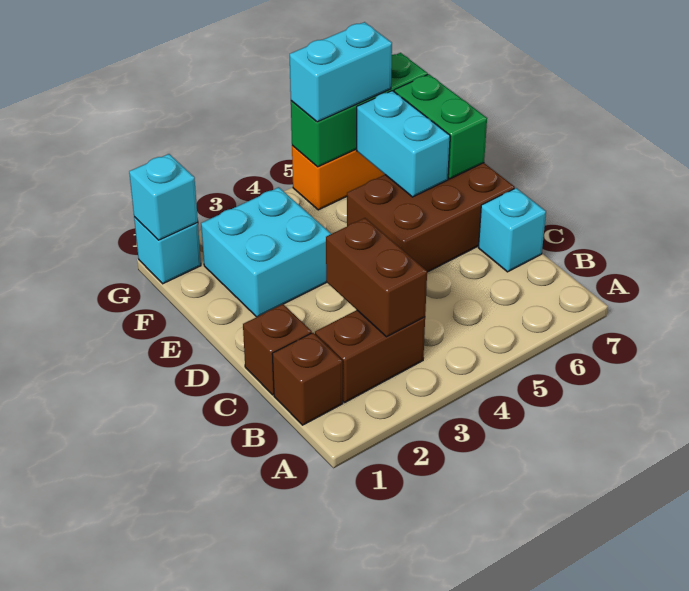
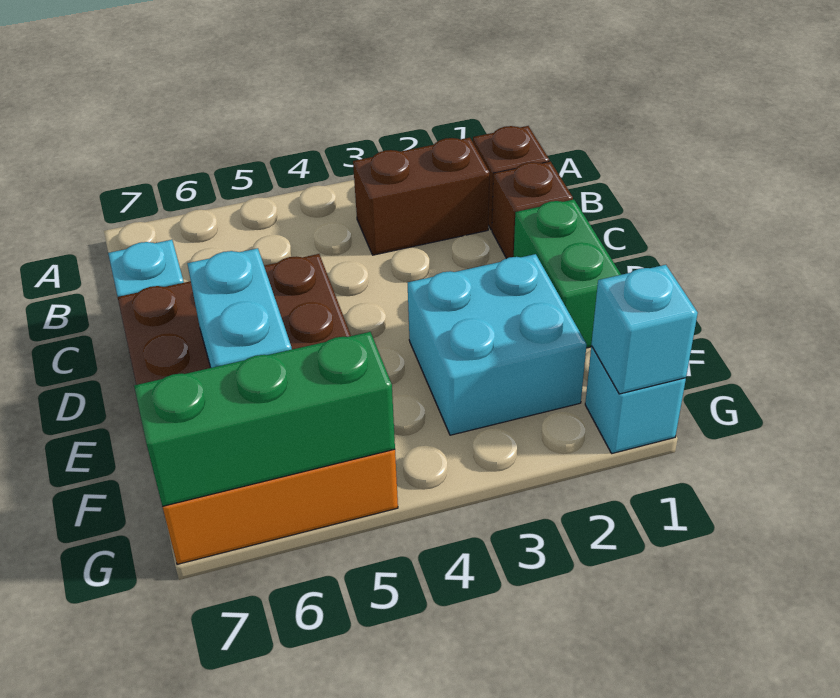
brown brick B3:C3 level 2 -> none
green brick E7:F7 level 2 -> green brick D1:E1 level 1
cyan brick G5:G6 level 3 -> none

